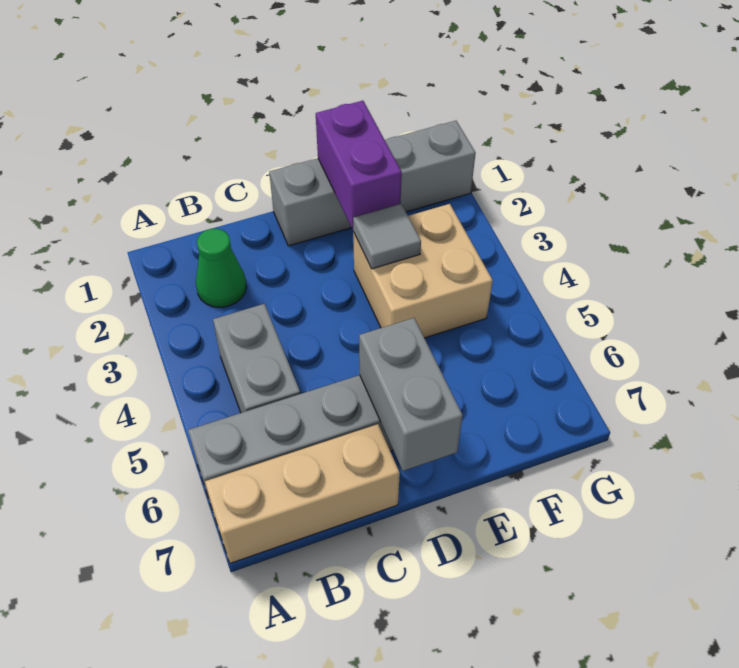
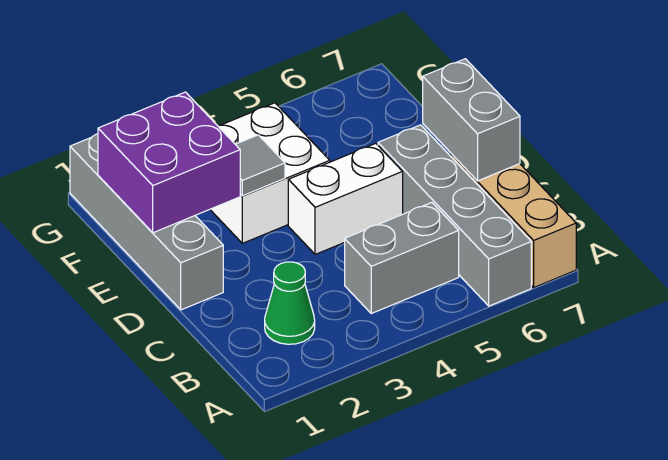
none -> white brick D4:D5 level 1
grey brick D6:D7 level 2 -> grey brick C7:D7 level 2
purple brick E1:E2 level 2 -> purple brick E1:F2 level 2
tan brick E3:F4 level 1 -> white brick E3:F4 level 1

